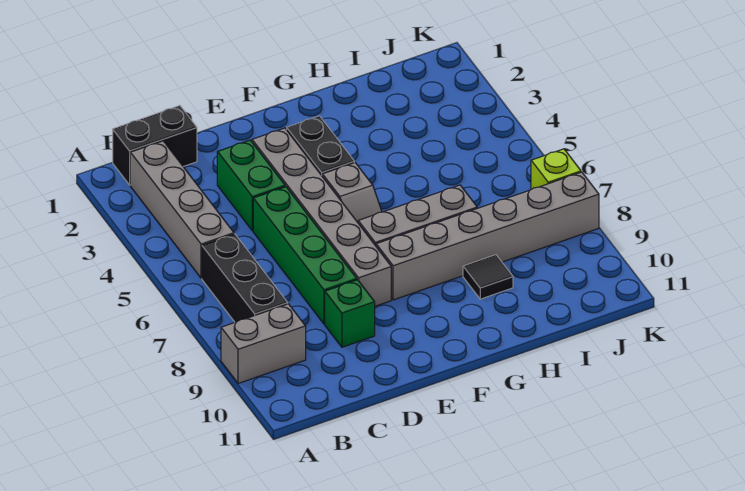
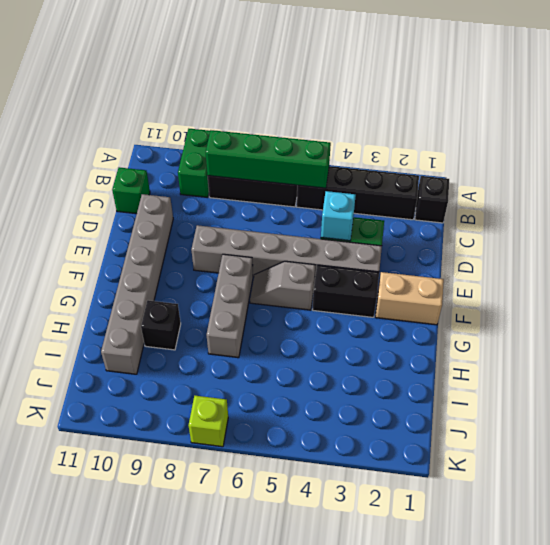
grey brick A9:B9 level 1 -> green brick A9:B9 level 1
black brick B1:C1 level 1 -> black brick B1 level 1
grey brick B2:B5 level 1 -> black brick B2:B5 level 1
none -> cyan brick D4 level 2
green brick D5:D8 level 1 -> green brick B5:B8 level 2
green brick D9 level 1 -> green brick C11 level 1
none -> tan brick F1:F2 level 1
grey brick F8:K8 level 1 -> grey brick D10:I10 level 1
black tile H9 level 1 -> black brick H9 level 1

